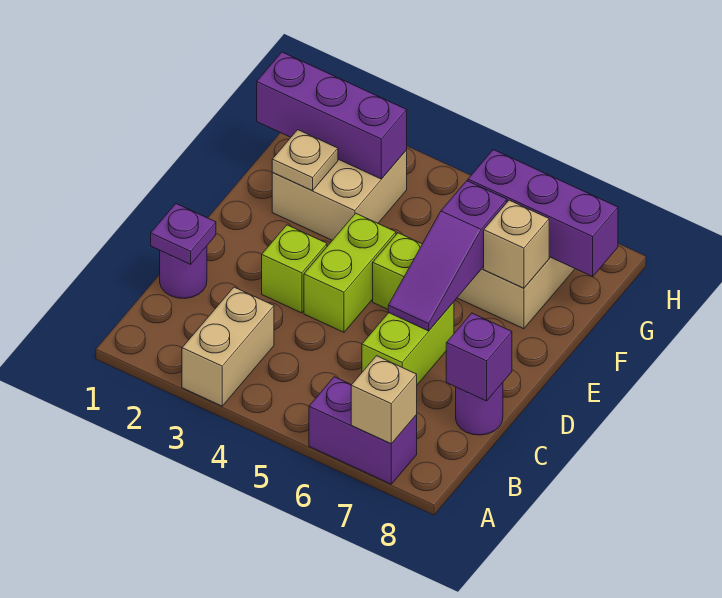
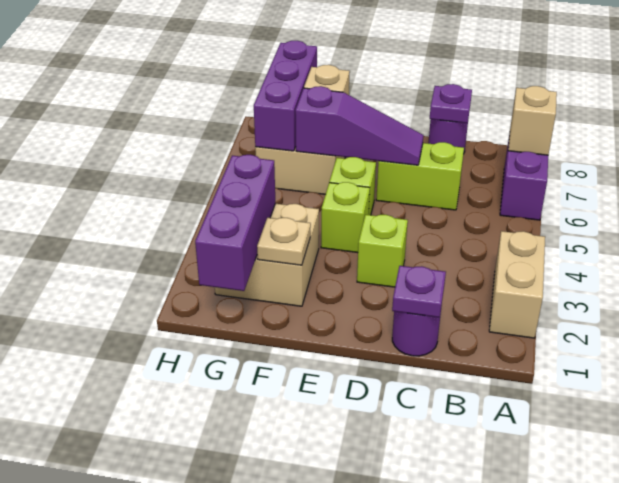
tan brick A3:B3 level 1 -> tan brick A2:A3 level 1
purple brick C8 level 2 -> purple plate C8 level 2
lime brick D4:E4 level 1 -> lime brick E4 level 1

